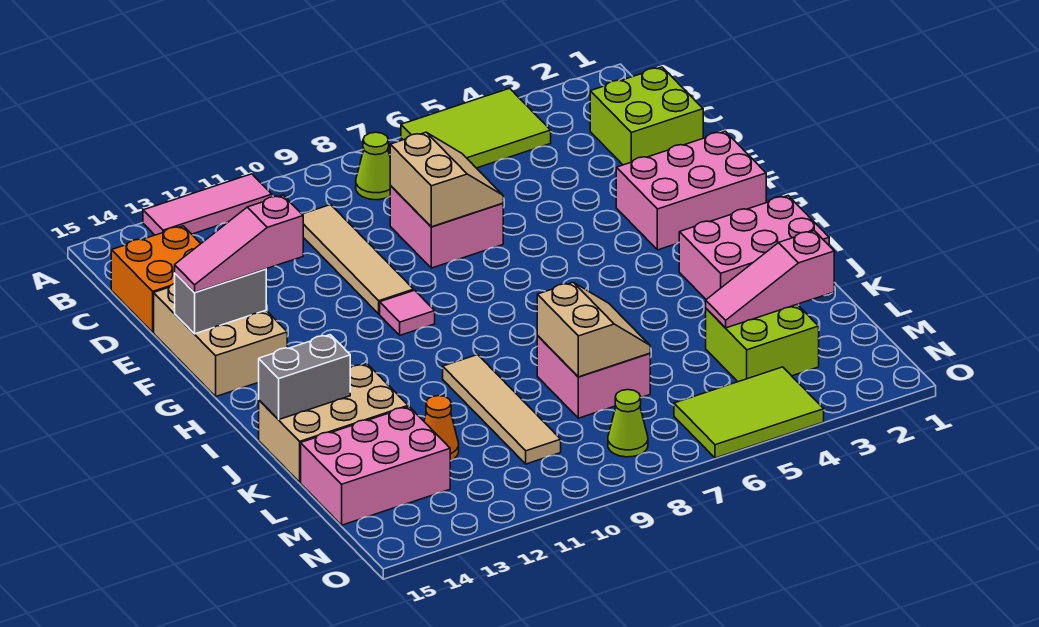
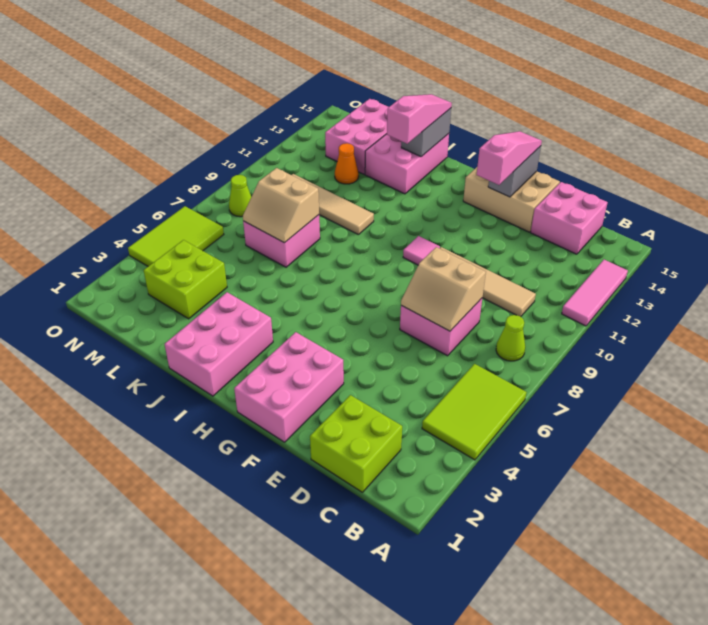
orange brick C14:D15 level 1 -> pink brick C14:D15 level 1
tan brick J13:K15 level 1 -> pink brick J13:K15 level 1
pink slope L2:L4 level 2 top 2 -> pink slope J13:J15 level 3 top 13

